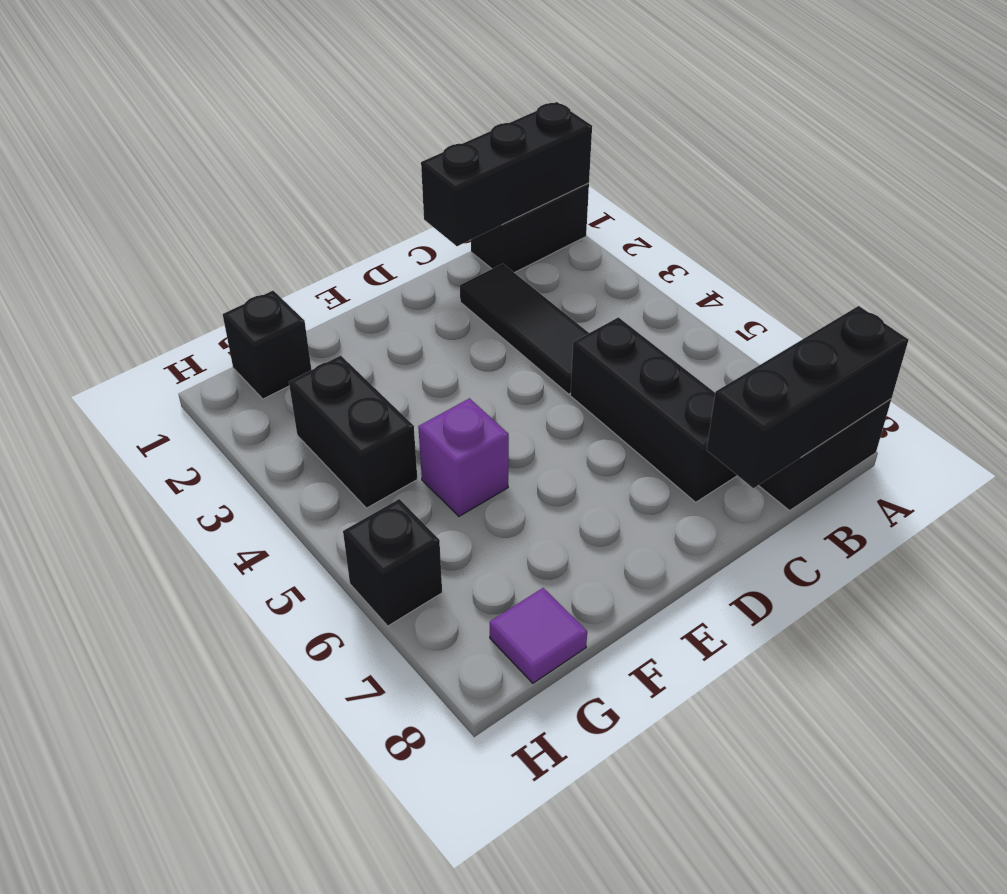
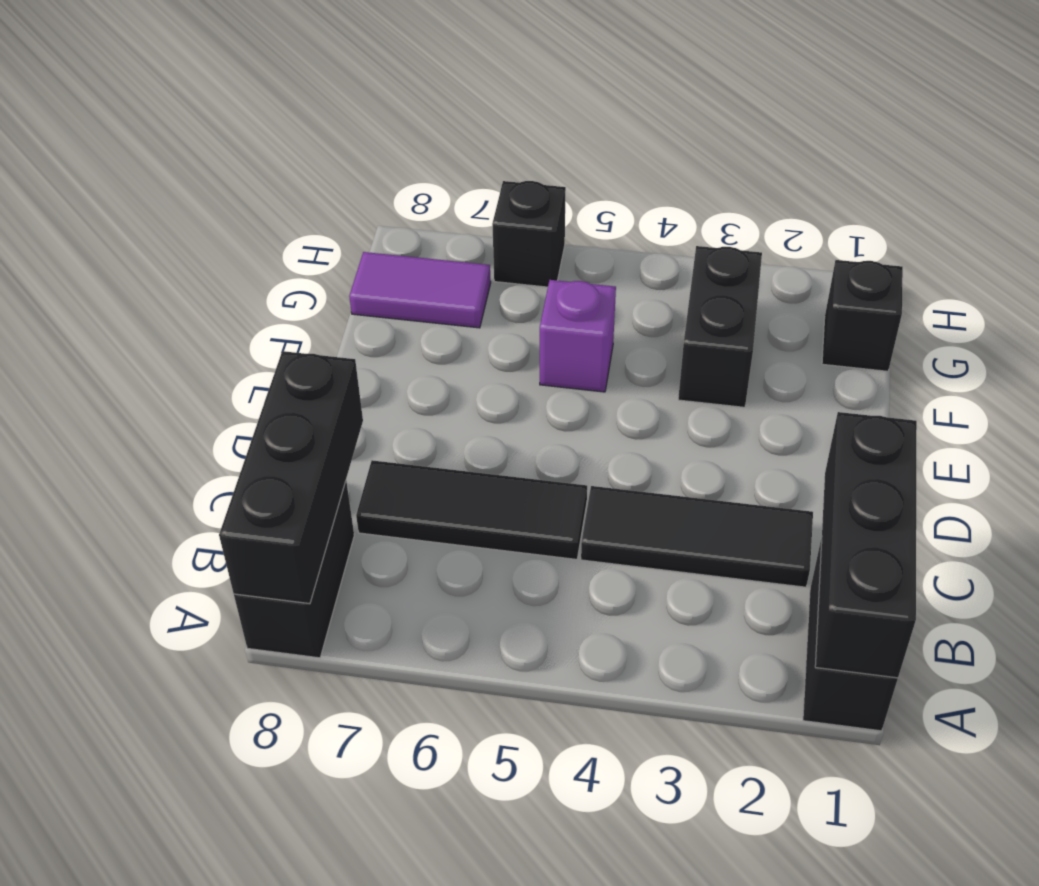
black brick C5:C7 level 1 -> black tile C5:C7 level 1
black brick G3:G4 level 1 -> black brick F3:G3 level 1
purple tile G8 level 1 -> purple tile G7:G8 level 1

